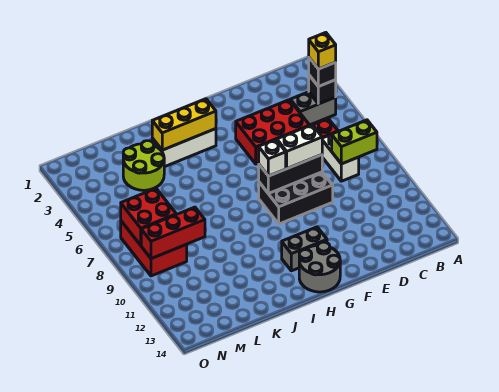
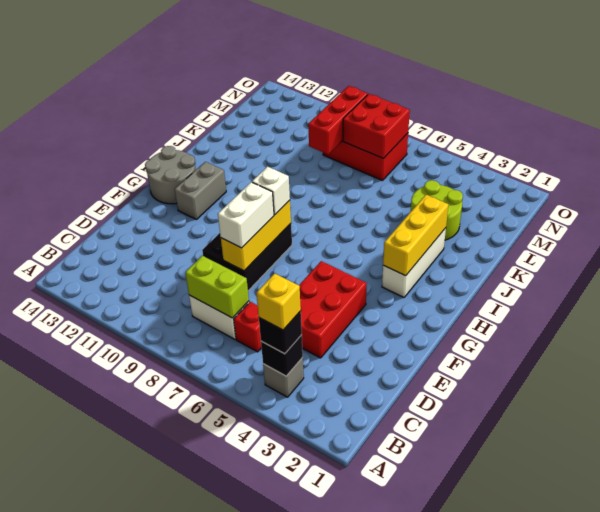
grey brick B4:C4 level 1 -> grey brick B4 level 1
lime brick B8:C8 level 2 -> lime brick C7:C8 level 2
black brick E8:G8 level 2 -> yellow brick E8:G8 level 2

